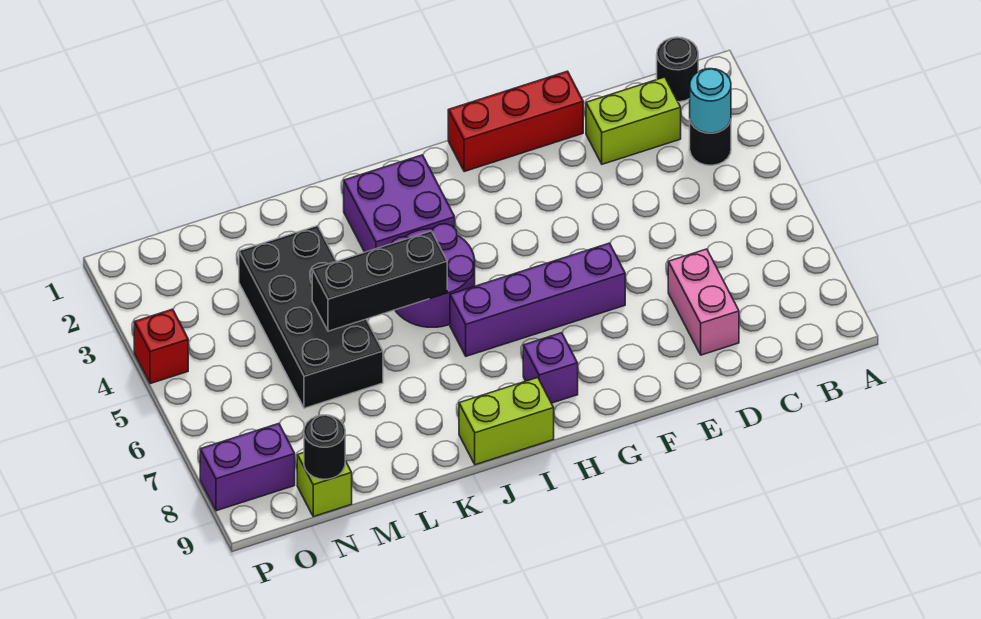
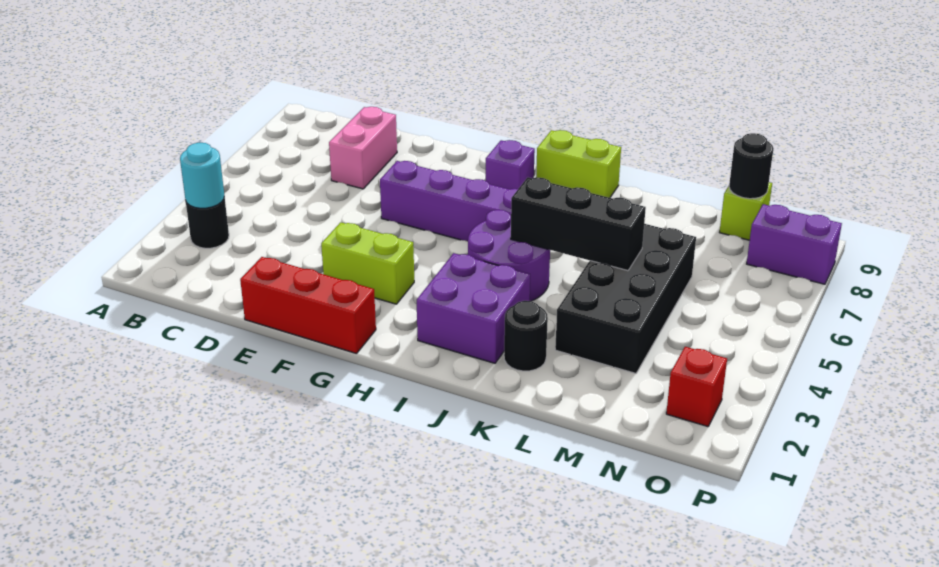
black round brick B1 level 1 -> black round brick K2 level 1
lime brick C2:D2 level 1 -> lime brick F3:G3 level 1
red brick P4 level 1 -> red brick O2 level 1

